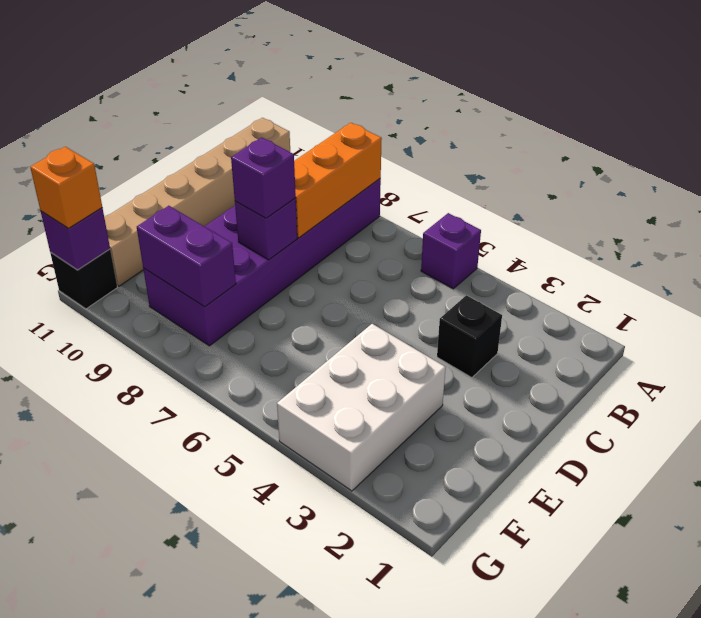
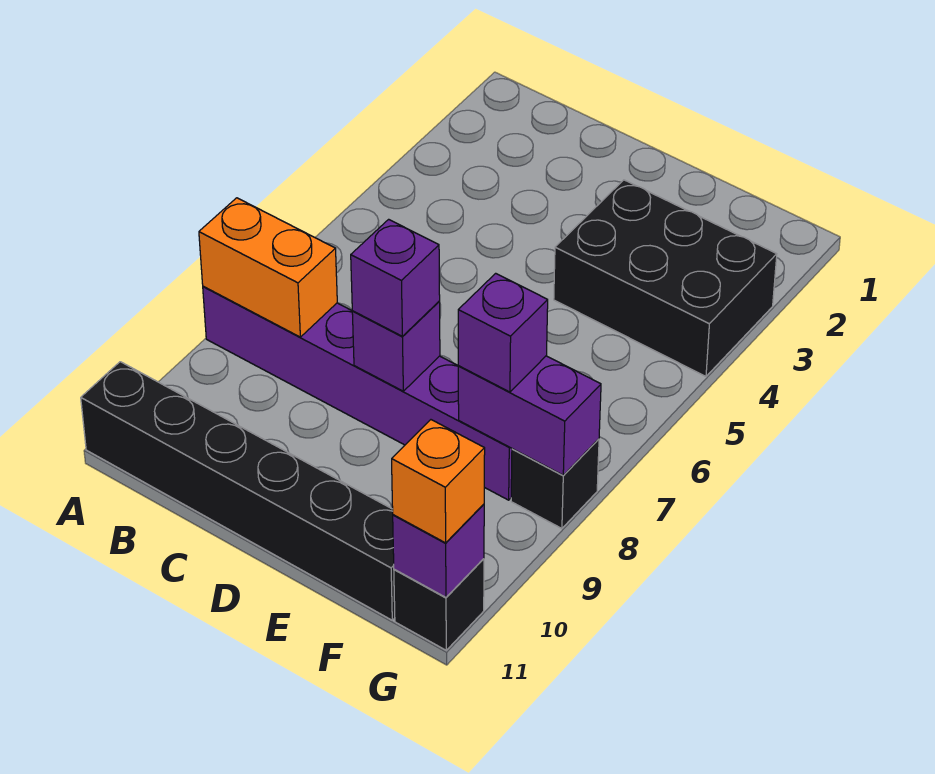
purple brick A5 level 1 -> purple brick F8 level 3
purple brick A8:F9 level 1 -> purple brick A8:F8 level 1
orange brick A8:C8 level 2 -> orange brick A8:B8 level 2
tan brick A11:F11 level 1 -> black brick A11:F11 level 1
black brick C3 level 1 -> black brick G8 level 1
white brick E3:G4 level 1 -> black brick E3:G4 level 1
purple brick F8:F9 level 2 -> purple brick F8:G8 level 2

